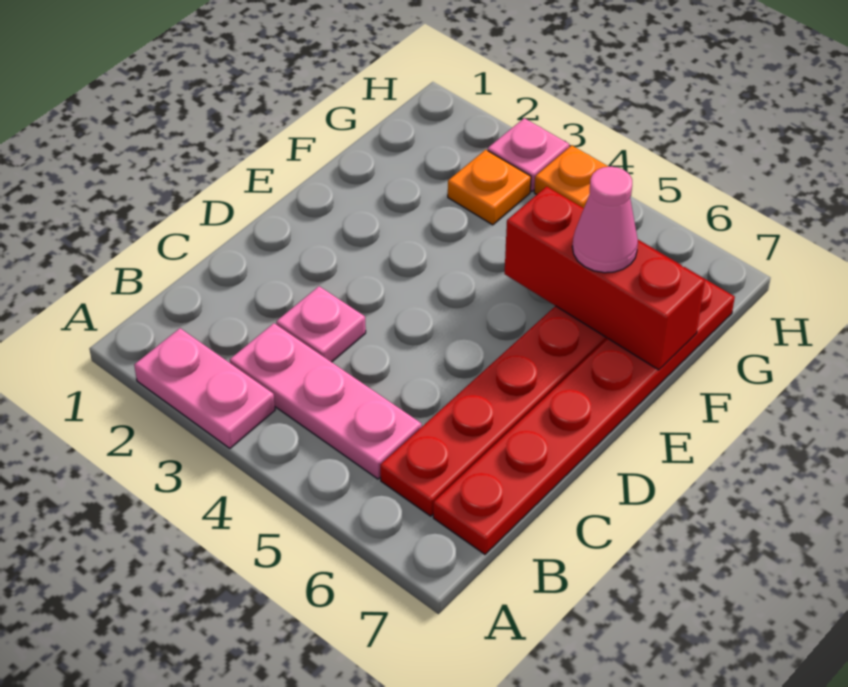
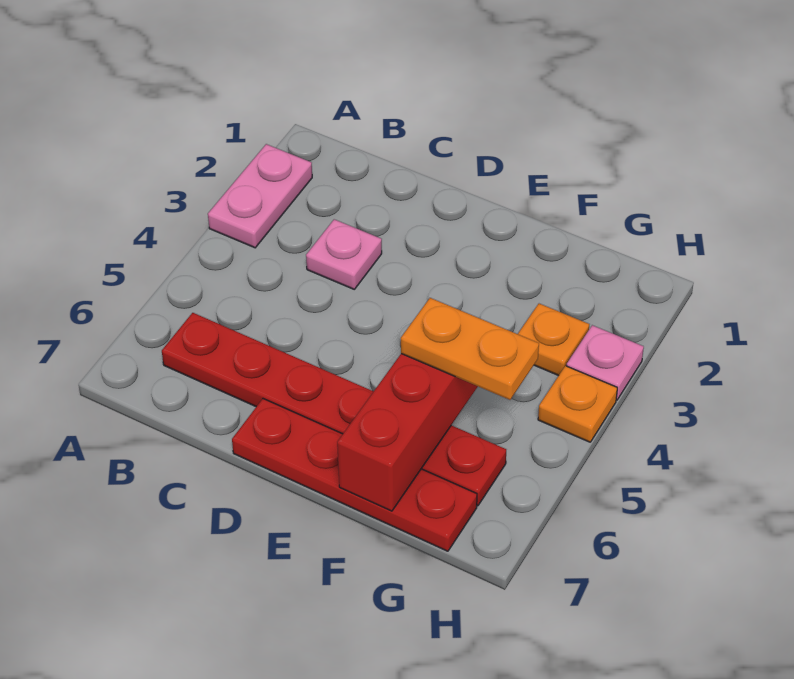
pink plate B3:B5 level 1 -> none
red plate B7:G7 level 1 -> red plate D7:G7 level 1
none -> orange plate F5:G5 level 3
pink cone F6 level 3 -> none

